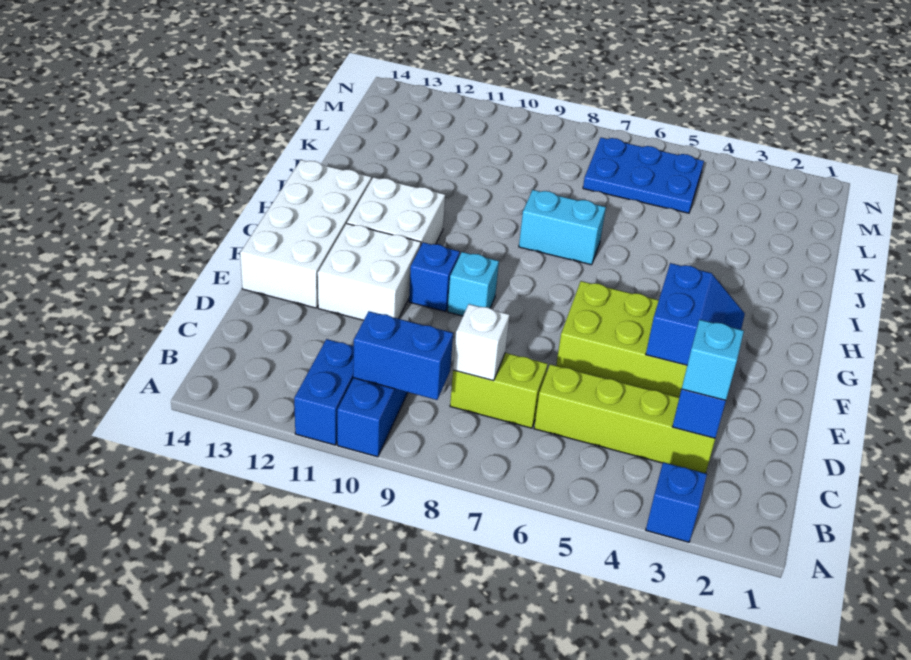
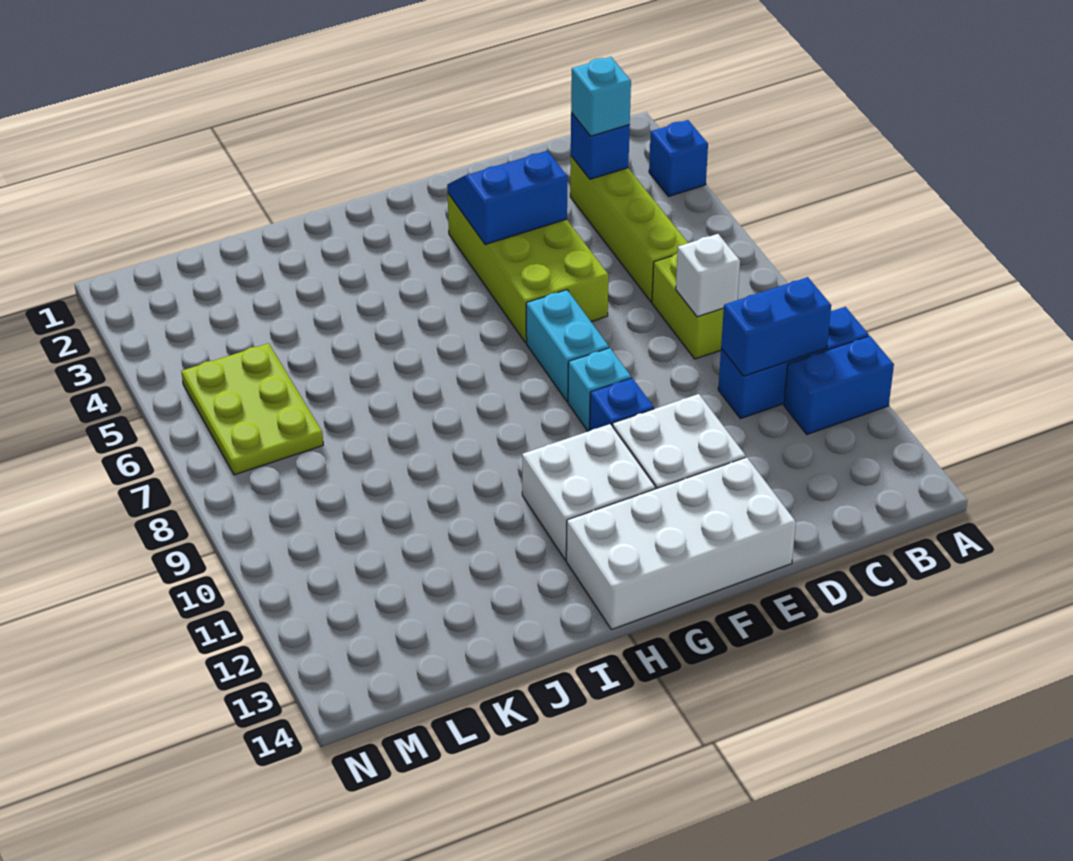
blue brick B9:B10 level 2 -> blue brick B10:C10 level 2
cyan brick I7:I8 level 1 -> cyan brick F7:F8 level 1
blue plate L5:M7 level 1 -> lime plate L5:M7 level 1

